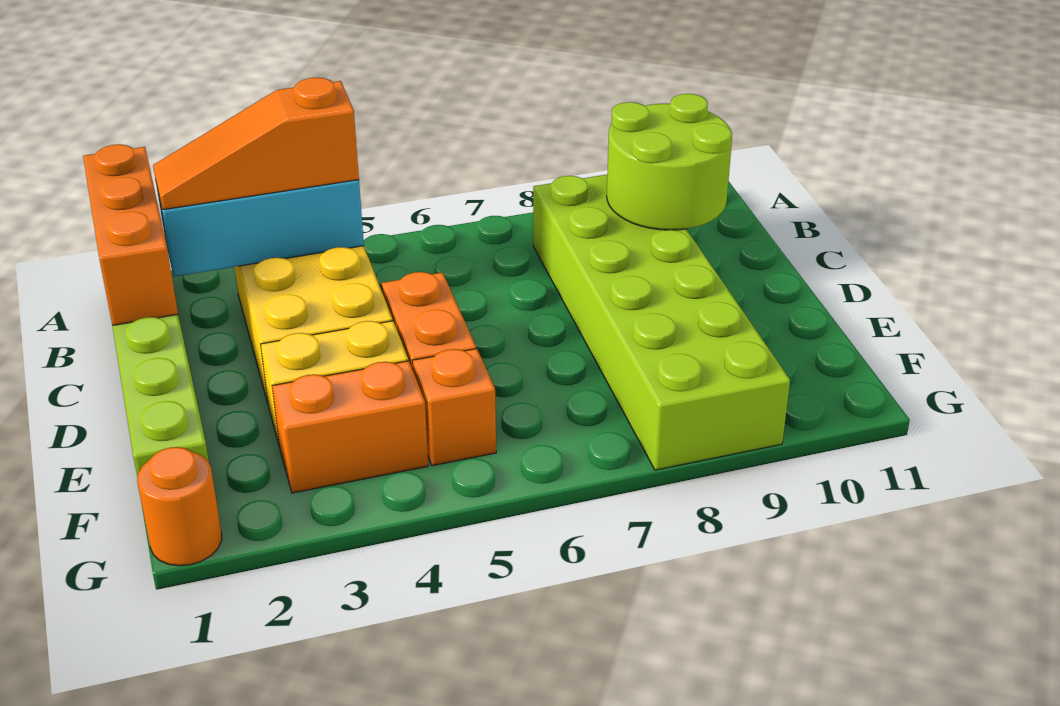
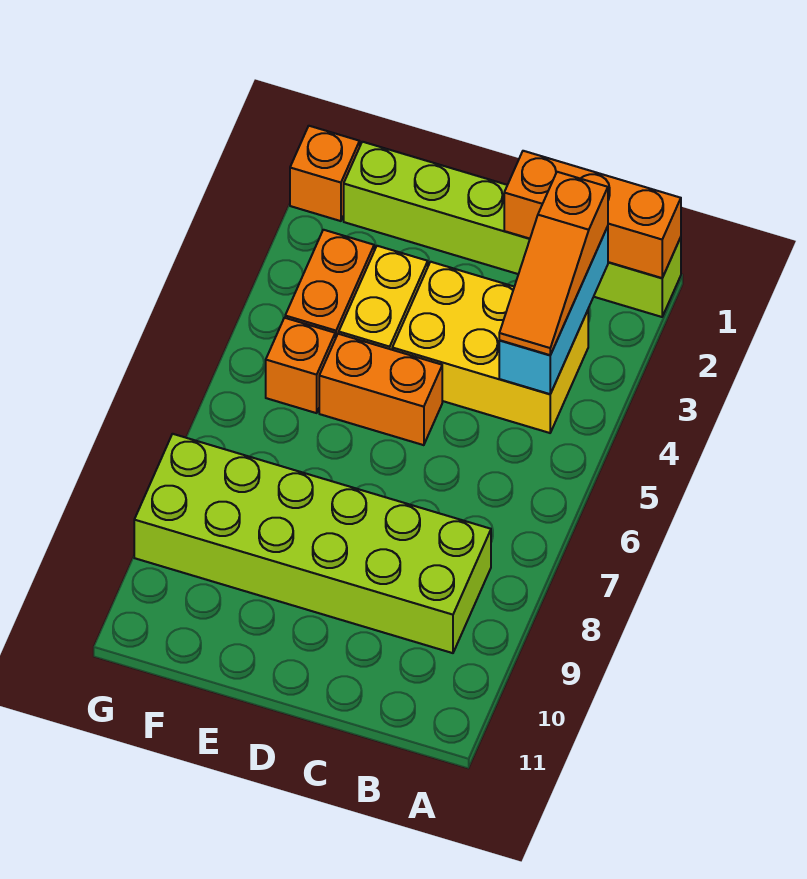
orange slope B2:B4 level 3 top 4 -> orange slope B2:B4 level 3 top 2
lime round brick B9:C10 level 2 -> none
orange round brick G1 level 1 -> orange brick G1 level 1

